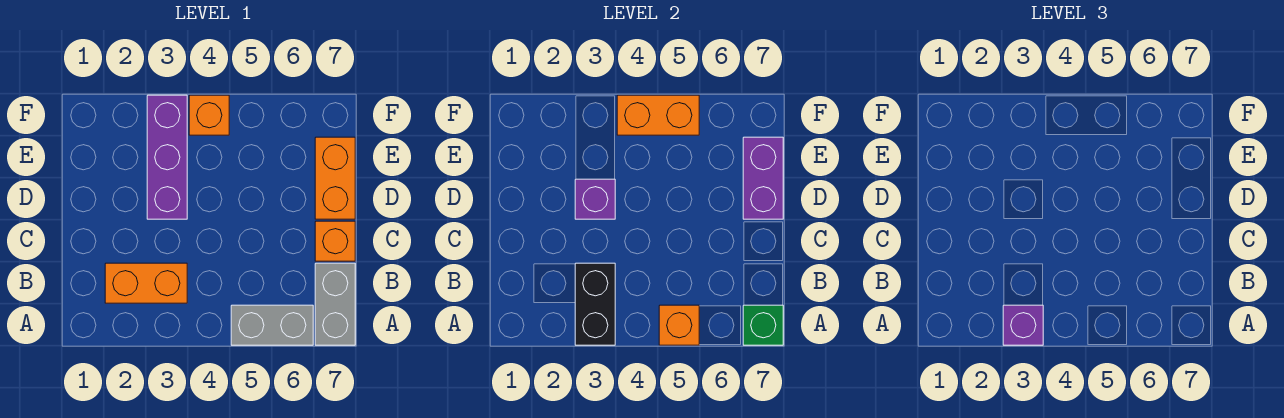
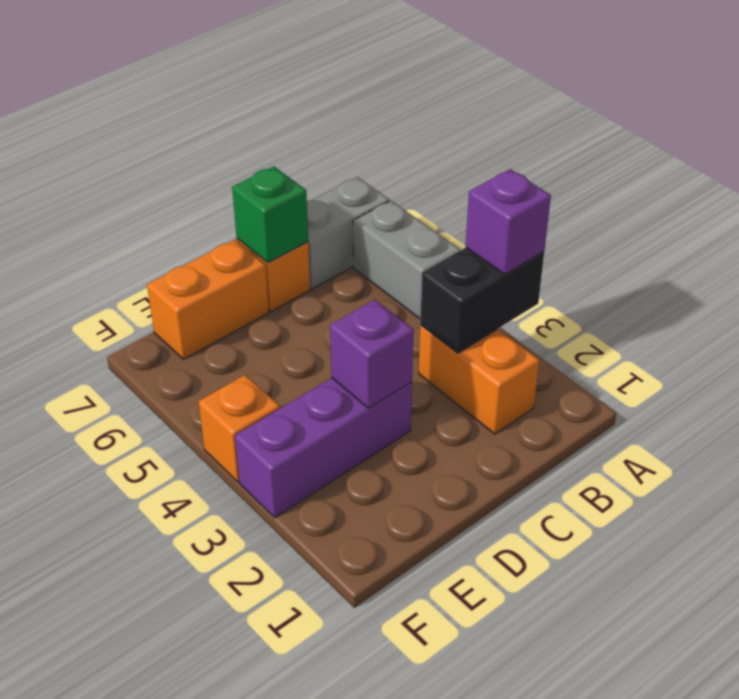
orange brick A5 level 2 -> none
green brick A7 level 2 -> green brick C7 level 2
purple brick D7:E7 level 2 -> none
orange brick F4:F5 level 2 -> none

